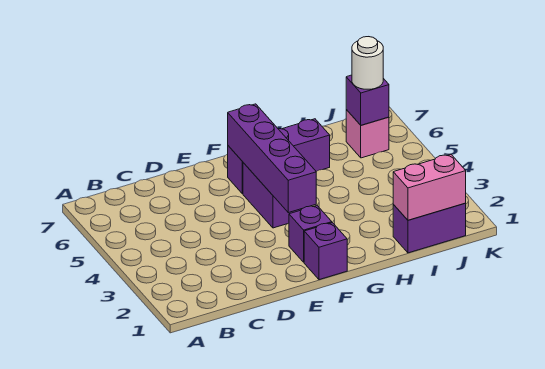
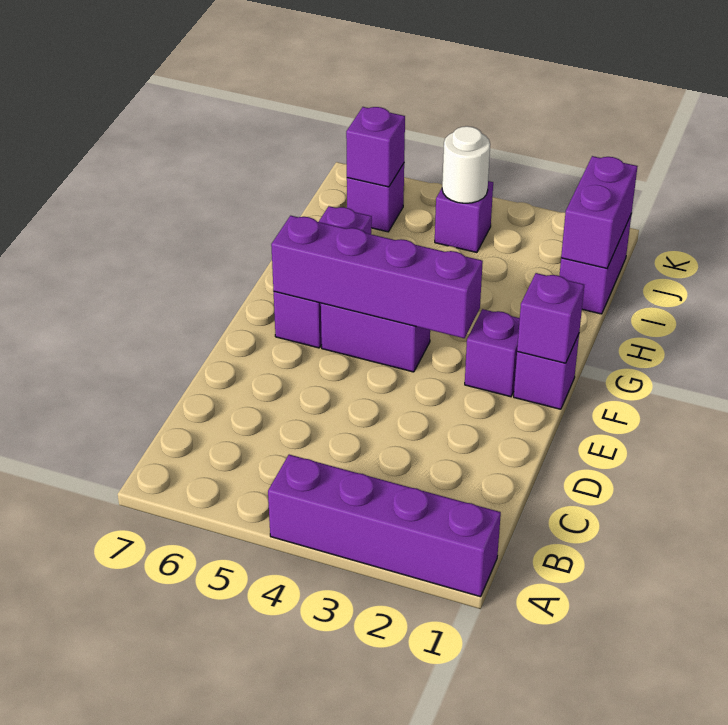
none -> purple brick A1:A4 level 1
none -> purple brick F1 level 2
pink brick I1:J1 level 2 -> purple brick I1:J1 level 2
none -> purple brick J4 level 1
pink brick J6 level 1 -> purple brick J6 level 1
white round brick J6 level 3 -> white round brick J4 level 2

